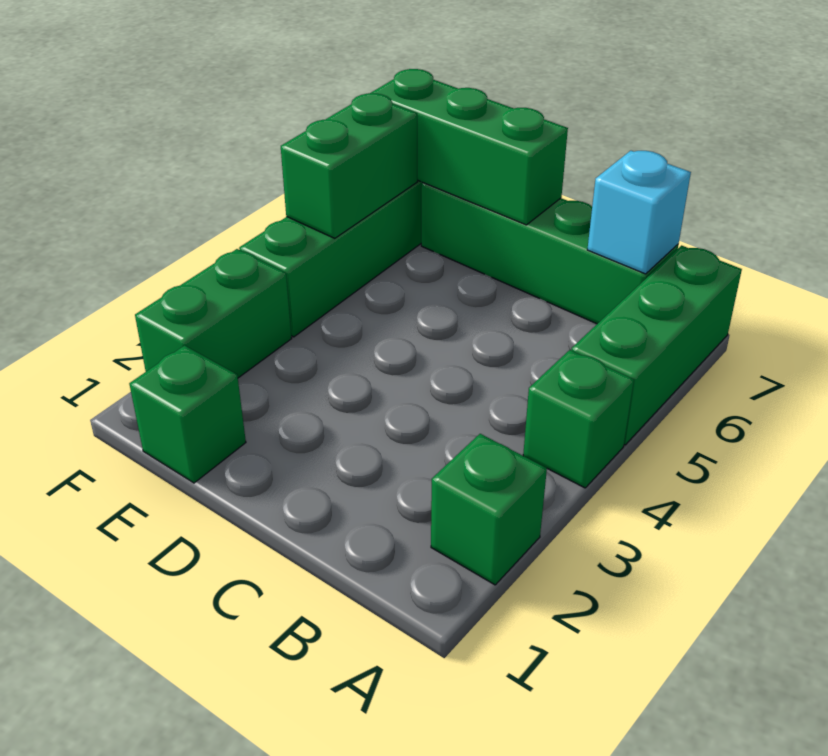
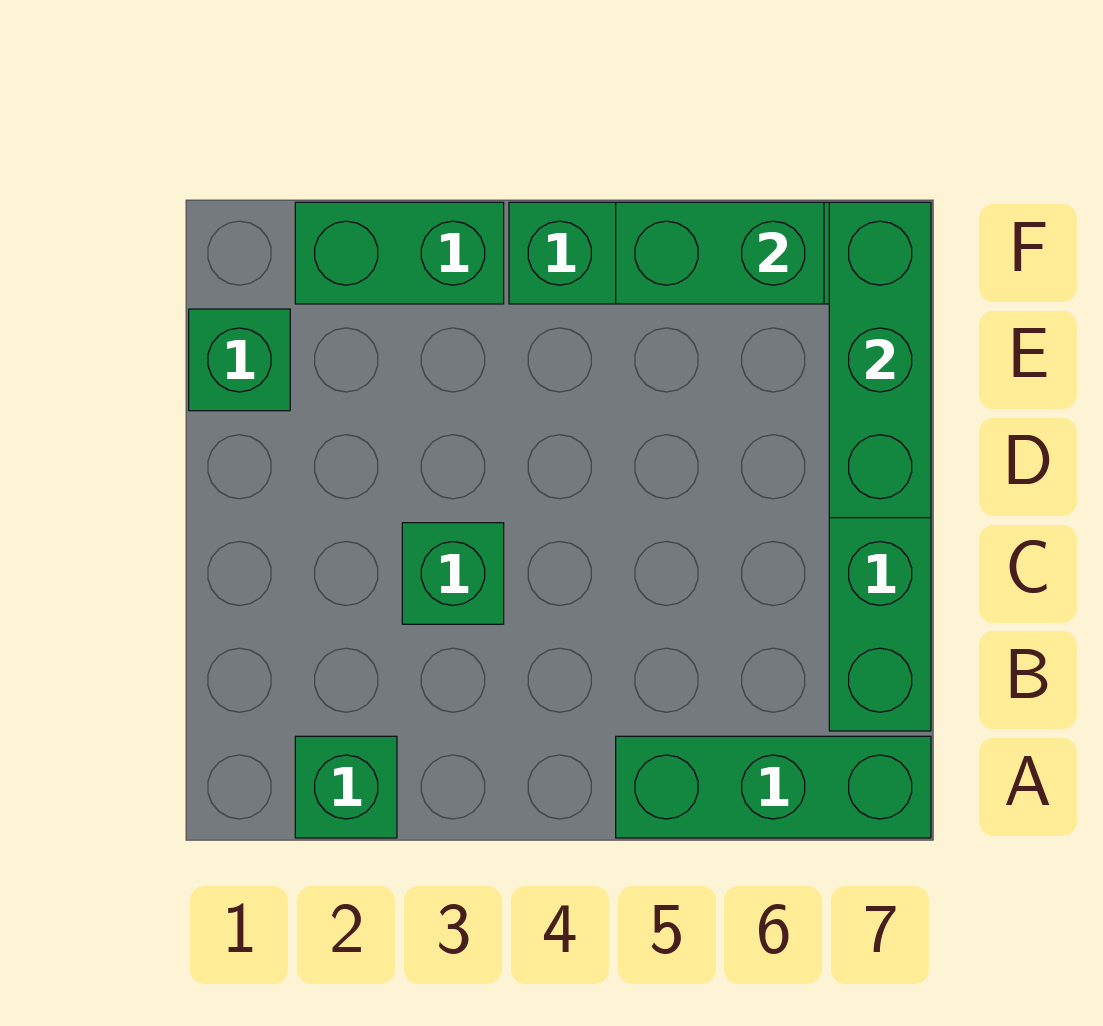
green brick A4 level 1 -> green brick C3 level 1
cyan brick B7 level 2 -> none

